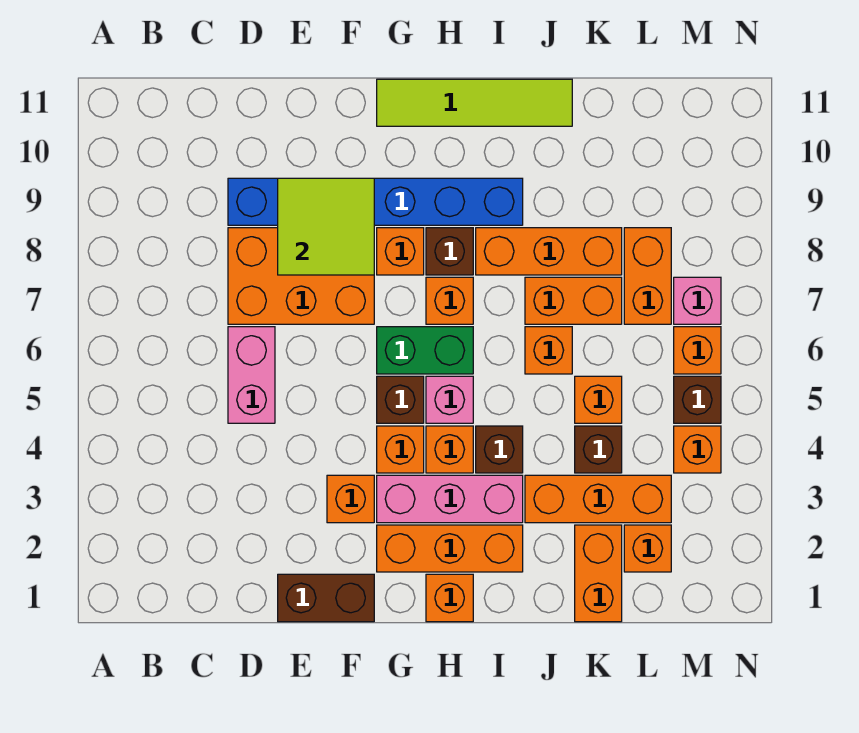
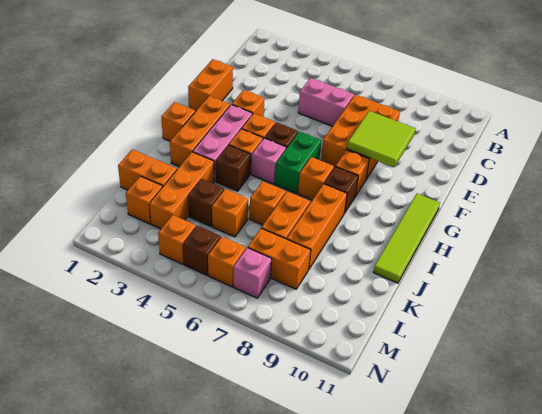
blue brick D9:I9 level 1 -> none
brown brick E1:F1 level 1 -> orange brick E1:F1 level 1

